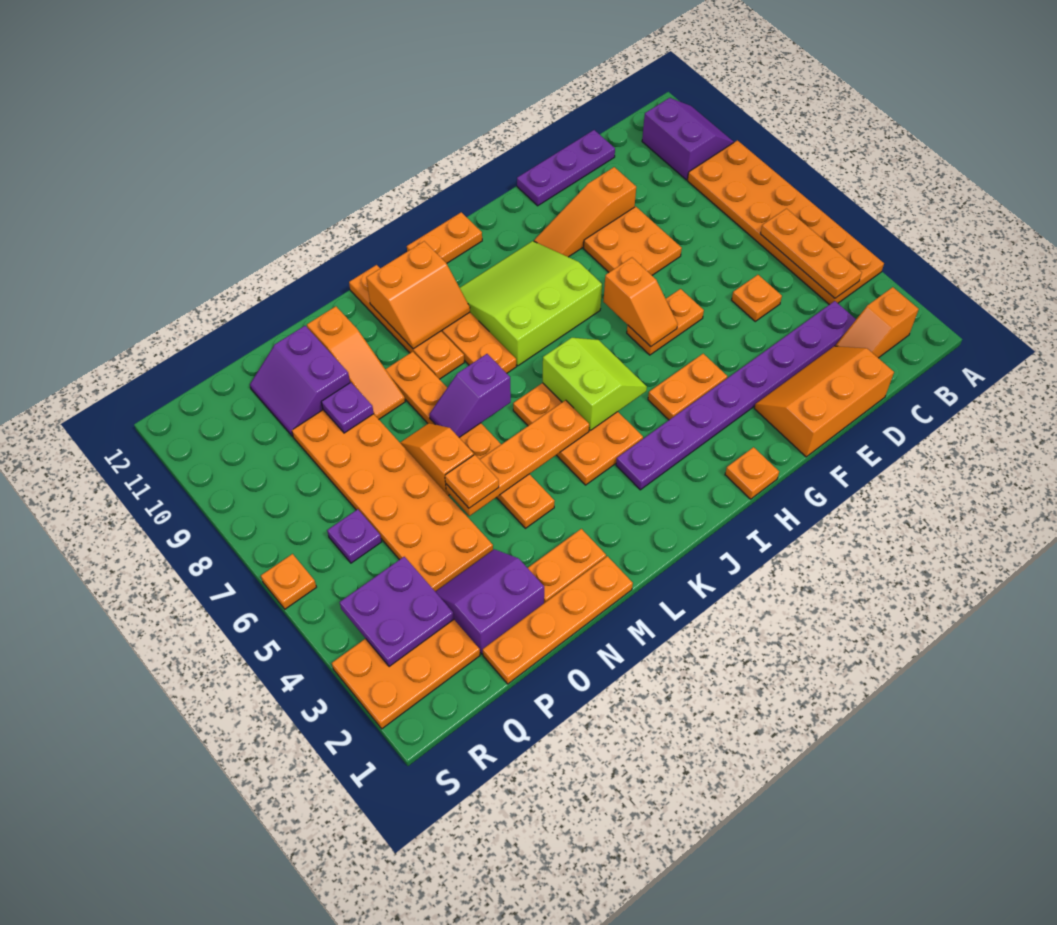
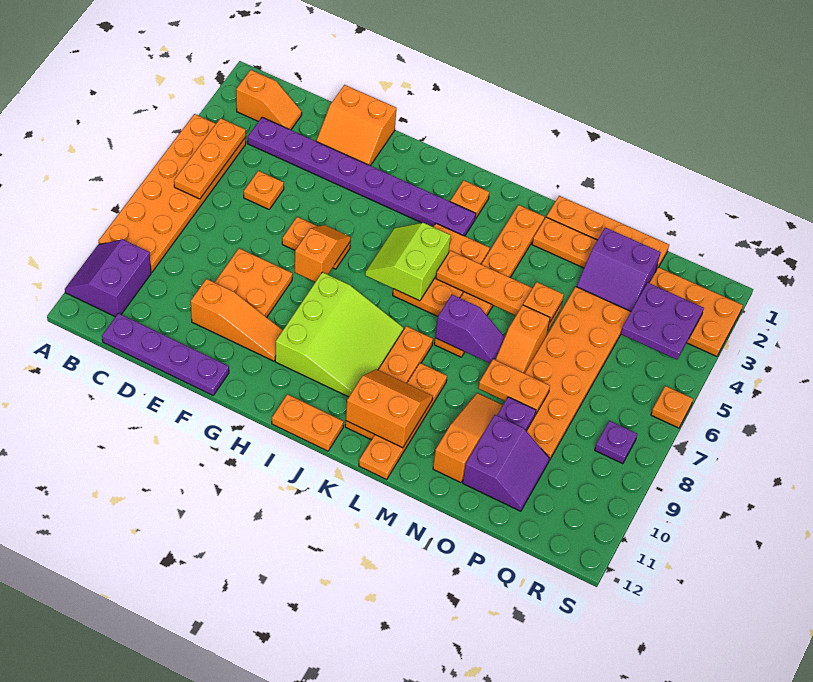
orange slope D1:F2 level 1 top 1 -> orange slope E1:F2 level 1 top 1
purple plate D12:F12 level 1 -> purple plate C12:F12 level 1
orange plate G4:H4 level 1 -> orange plate N8:O8 level 2
orange plate H1 level 1 -> orange plate J2 level 1
lime slope H8:J10 level 1 top 8 -> lime slope H8:J10 level 1 top H
orange plate M4:M9 level 1 -> orange plate L2:L7 level 1
purple plate Q6 level 1 -> purple plate R8 level 1

